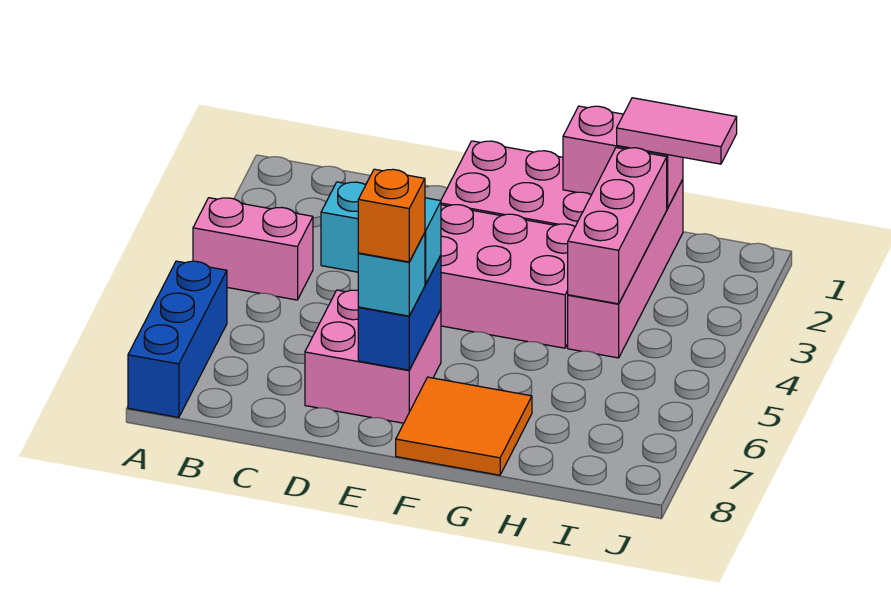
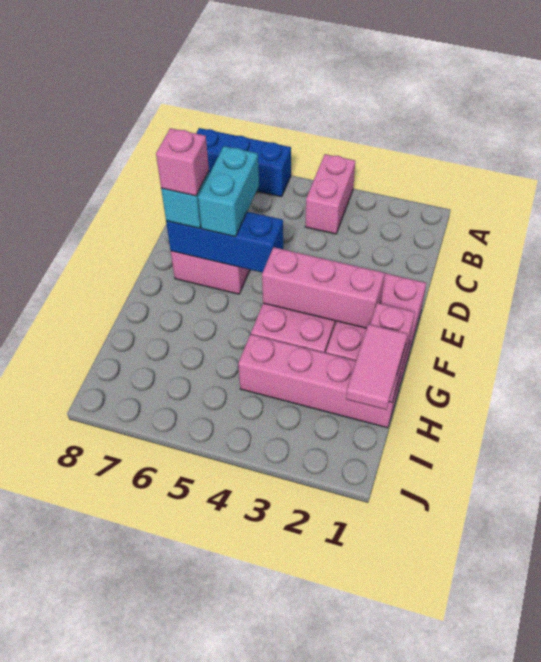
blue brick E6:E7 level 2 -> blue brick E5:E7 level 2
orange brick E7 level 4 -> pink brick E7 level 4
orange tile F7:G8 level 1 -> none
pink brick H2:H4 level 2 -> pink brick F2:F4 level 2

